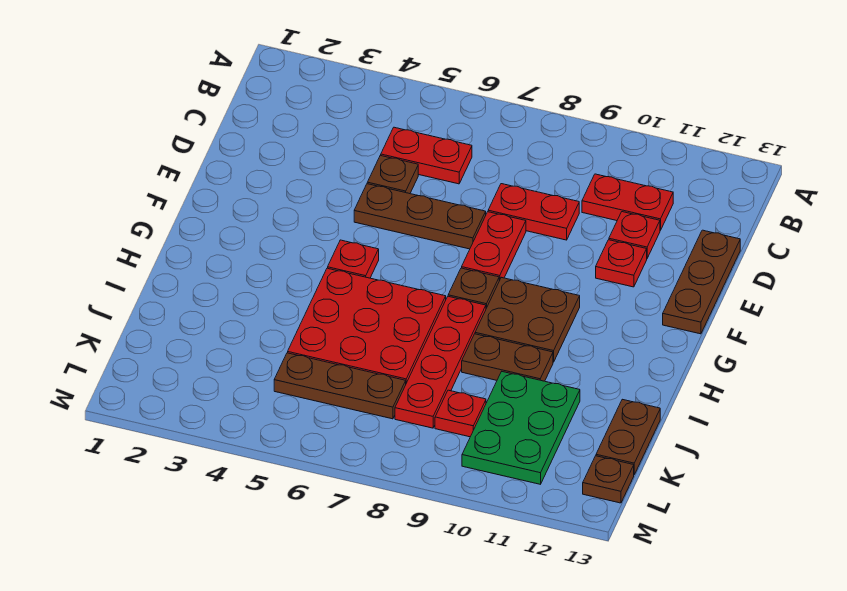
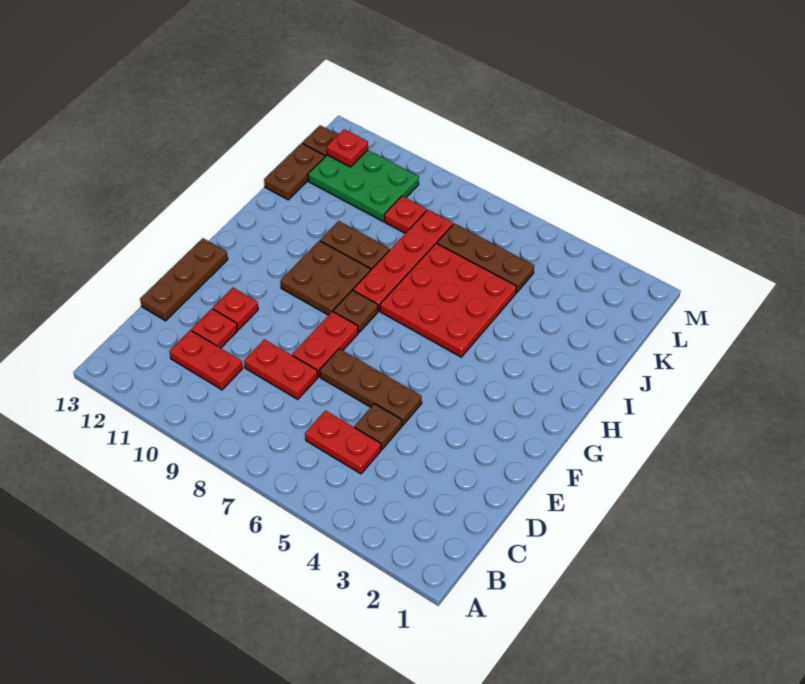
red plate G5 level 1 -> red plate L12 level 2
green plate J10:L11 level 1 -> green plate K10:L12 level 1

